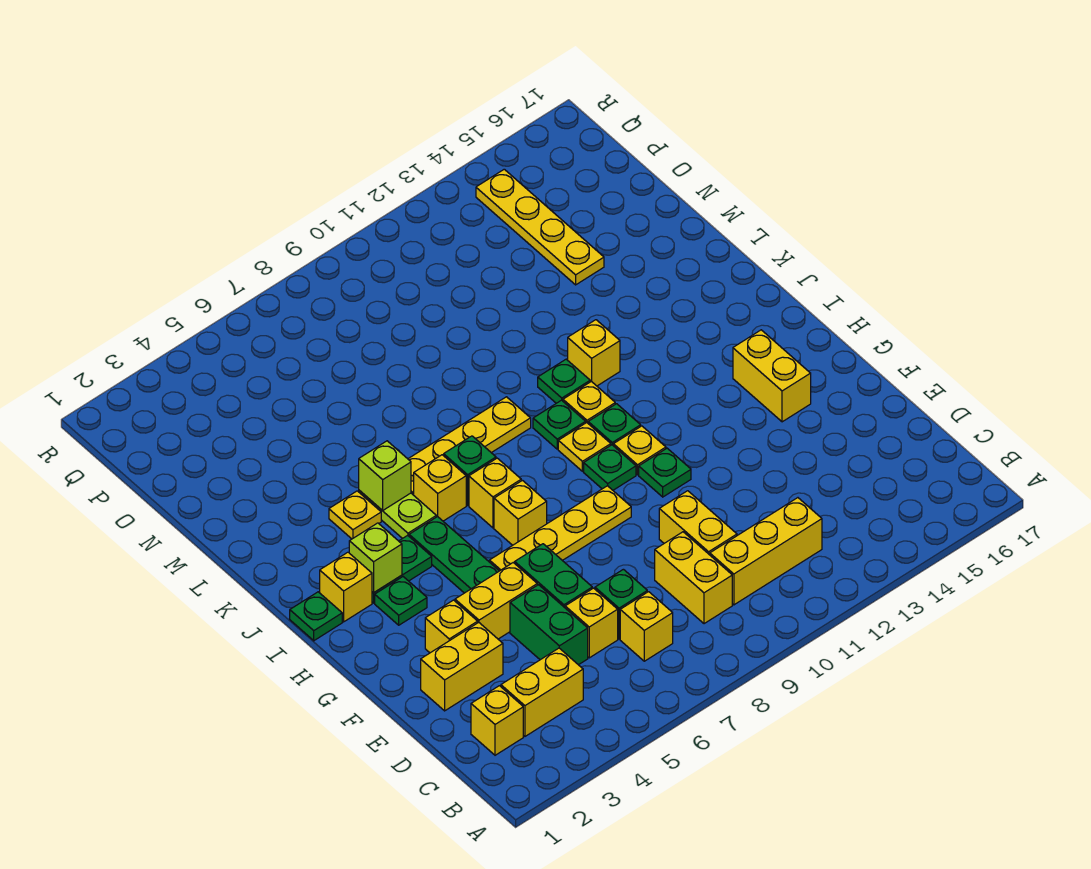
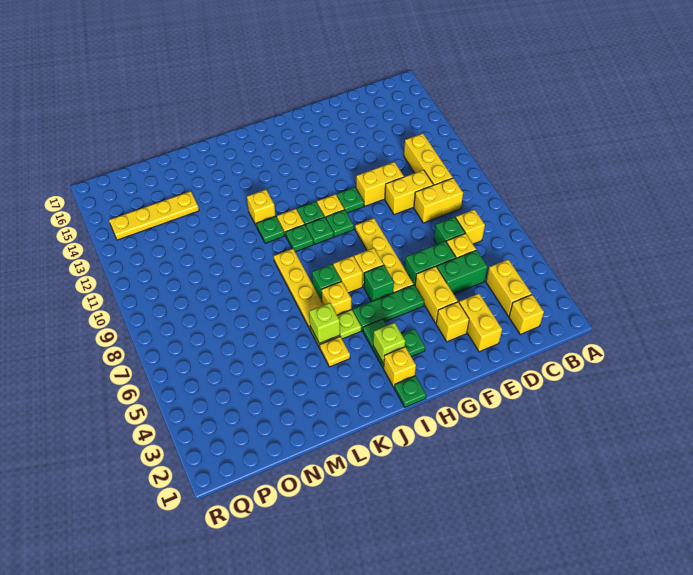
yellow brick G15:H15 level 1 -> yellow brick E11:F11 level 1
none -> green brick H6 level 1
yellow plate I10 level 1 -> green plate I10 level 1

